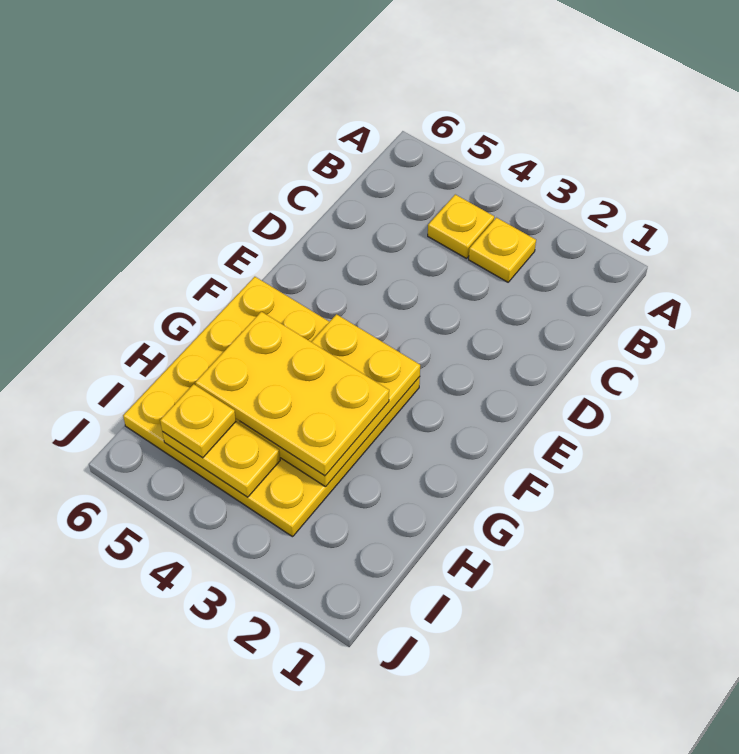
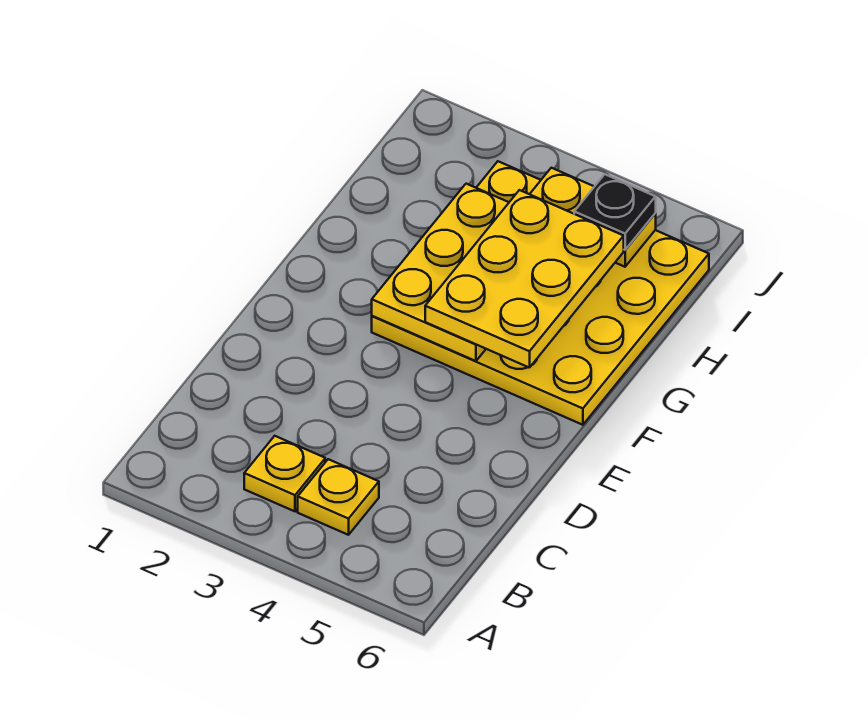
yellow plate G3:H5 level 3 -> yellow plate F4:H5 level 3
yellow plate I5 level 3 -> black plate I5 level 3

